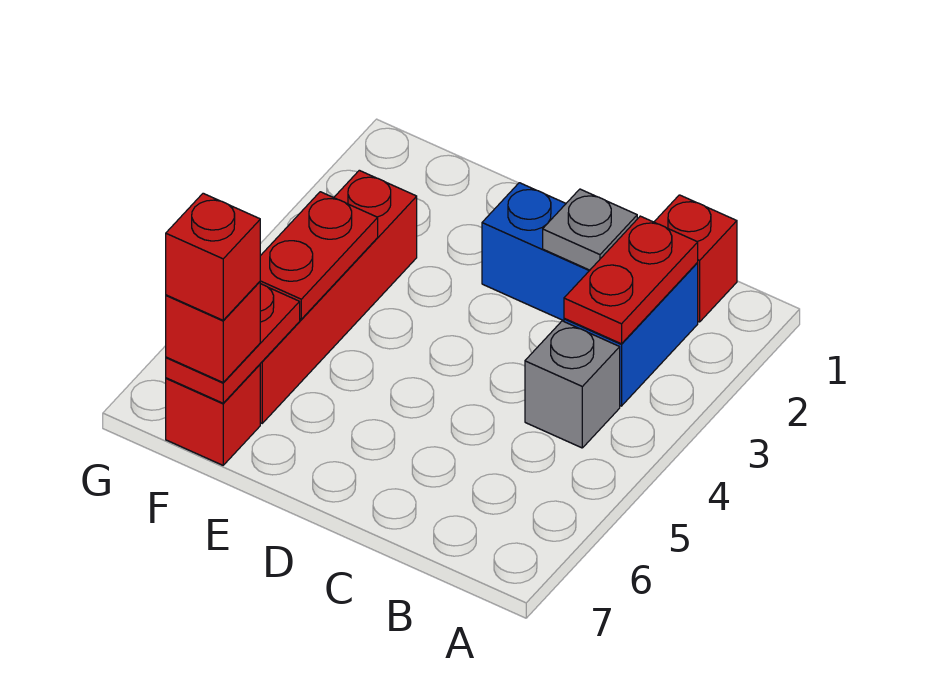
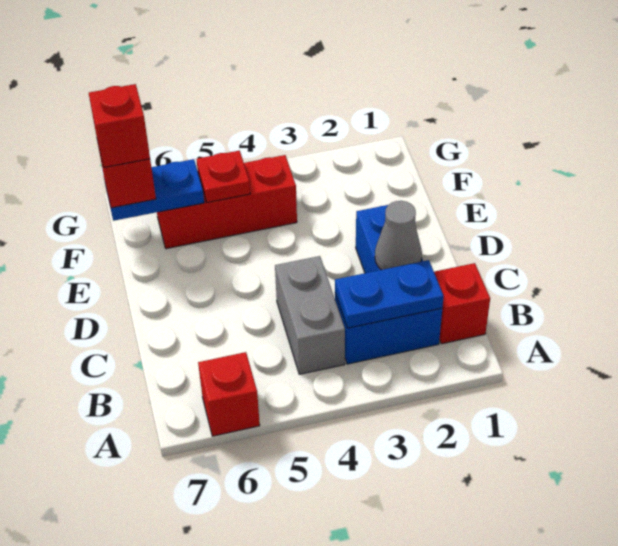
red plate B2:B3 level 2 -> blue plate B2:B3 level 2
grey brick B4 level 1 -> grey brick B4:C4 level 1
grey plate C2 level 2 -> grey cone C2 level 2
red brick F3:F6 level 1 -> red brick F4:F6 level 1
red plate F4:F5 level 2 -> red plate F5 level 2
red plate F6:F7 level 2 -> blue plate F6:F7 level 2
red brick F7 level 1 -> red brick A6 level 1

